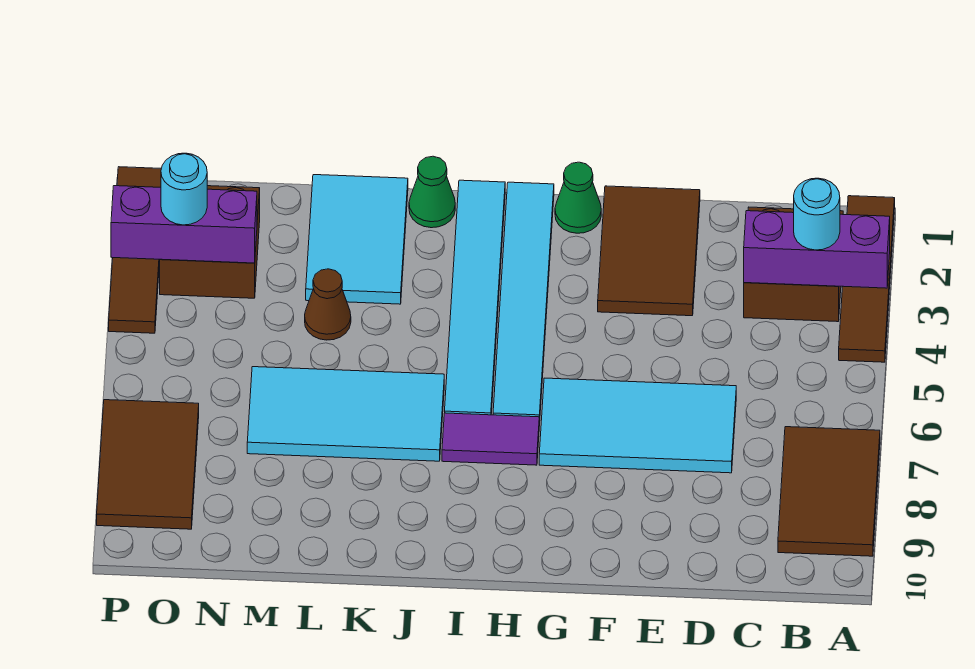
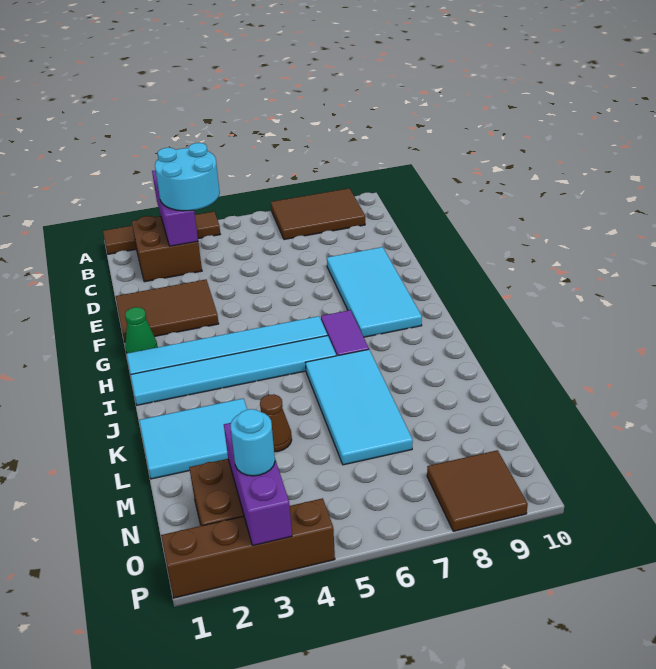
cyan round brick B3 level 3 -> cyan round brick B3:C4 level 3
cyan tile D6:G7 level 1 -> cyan tile E8:H9 level 1
green cone J1 level 1 -> none
brown tile O7:P9 level 1 -> brown tile O8:P9 level 1
brown tile P1:P4 level 1 -> brown brick P1:P4 level 1

